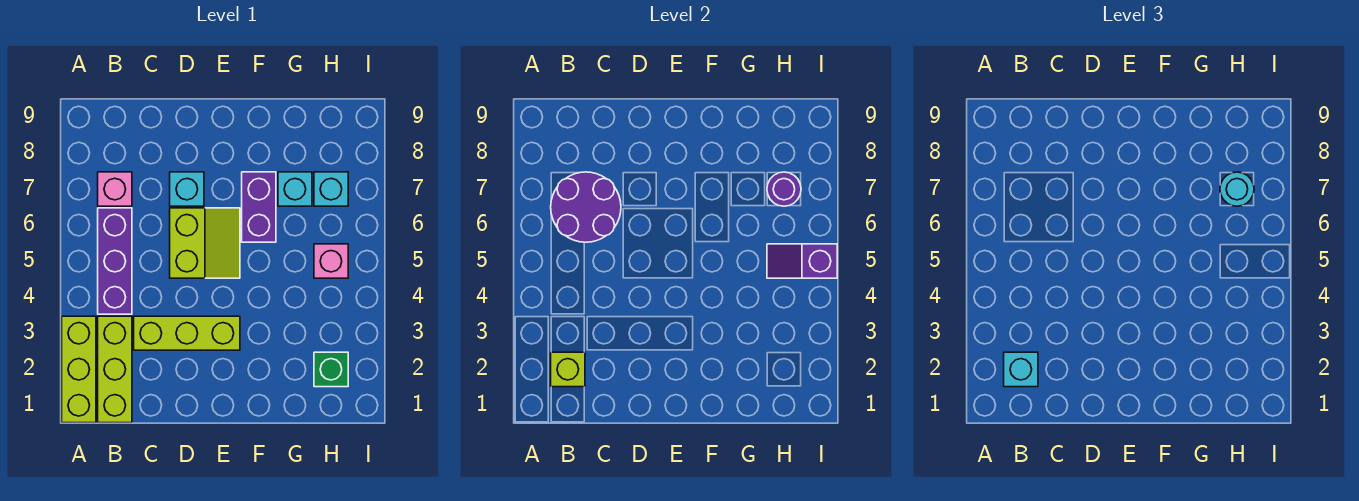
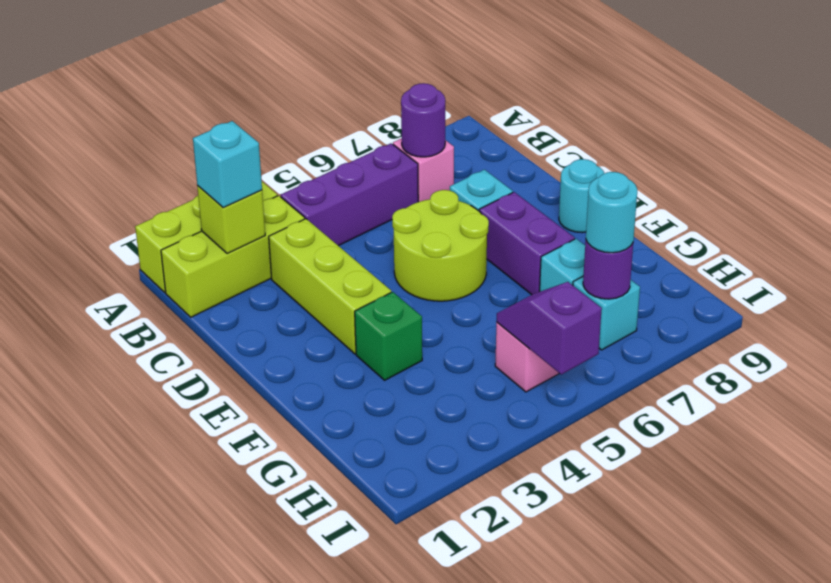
purple round brick B6:C7 level 2 -> purple round brick B7 level 2
lime slope D5:E6 level 1 top D -> lime round brick D5:E6 level 1
none -> cyan round brick E9 level 1
purple brick F6:F7 level 1 -> purple brick E7:F7 level 1
green brick H2 level 1 -> green brick F3 level 1

